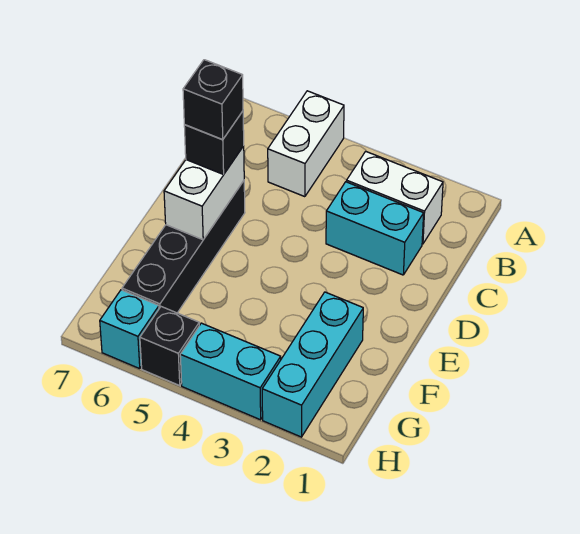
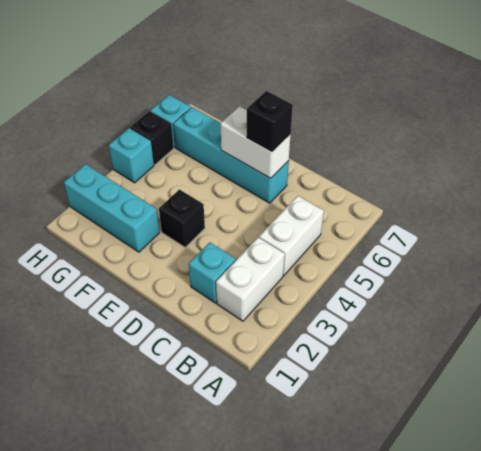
white brick A5:B5 level 1 -> white brick B4:B5 level 1
cyan brick C2:C3 level 1 -> cyan brick C2 level 1
black brick D6:G6 level 1 -> cyan brick D6:G6 level 1
black brick D6 level 4 -> black brick E3 level 1
cyan brick H3:H4 level 1 -> cyan brick H4 level 1

